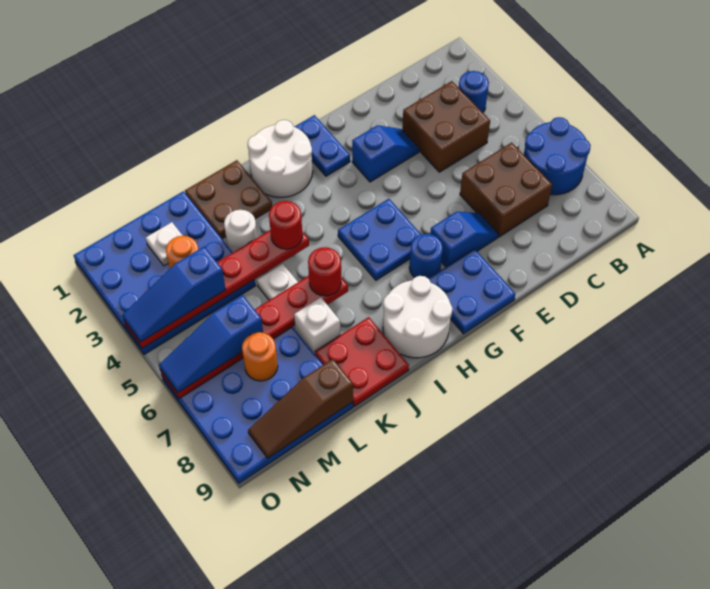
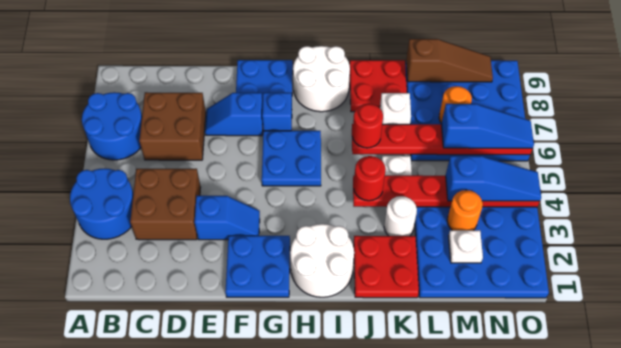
blue round brick B3 level 1 -> blue round brick A3:B4 level 1
blue slope E3:F3 level 1 top F -> blue slope E3:F3 level 1 top E
blue plate G1:G2 level 1 -> blue plate F1:G2 level 1
blue round brick G7 level 1 -> blue brick G7 level 1
brown plate J1:K2 level 1 -> red plate J1:K2 level 1

